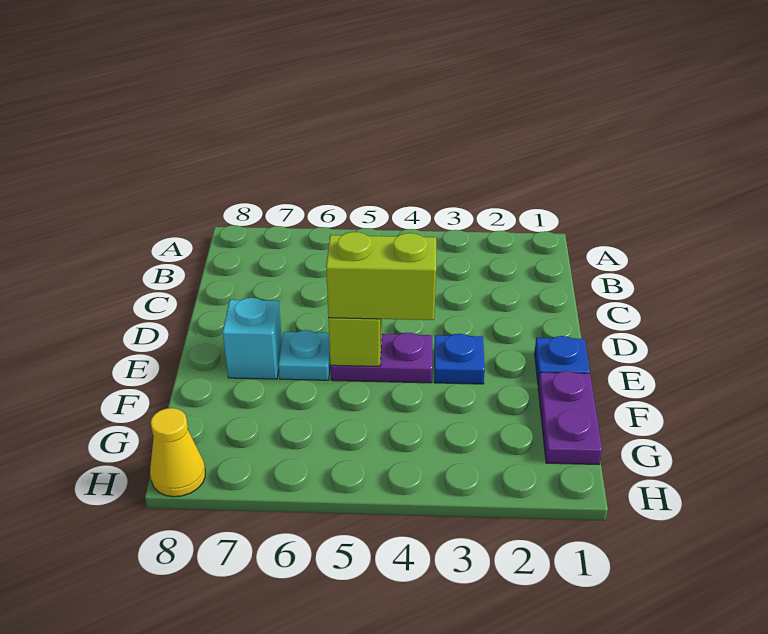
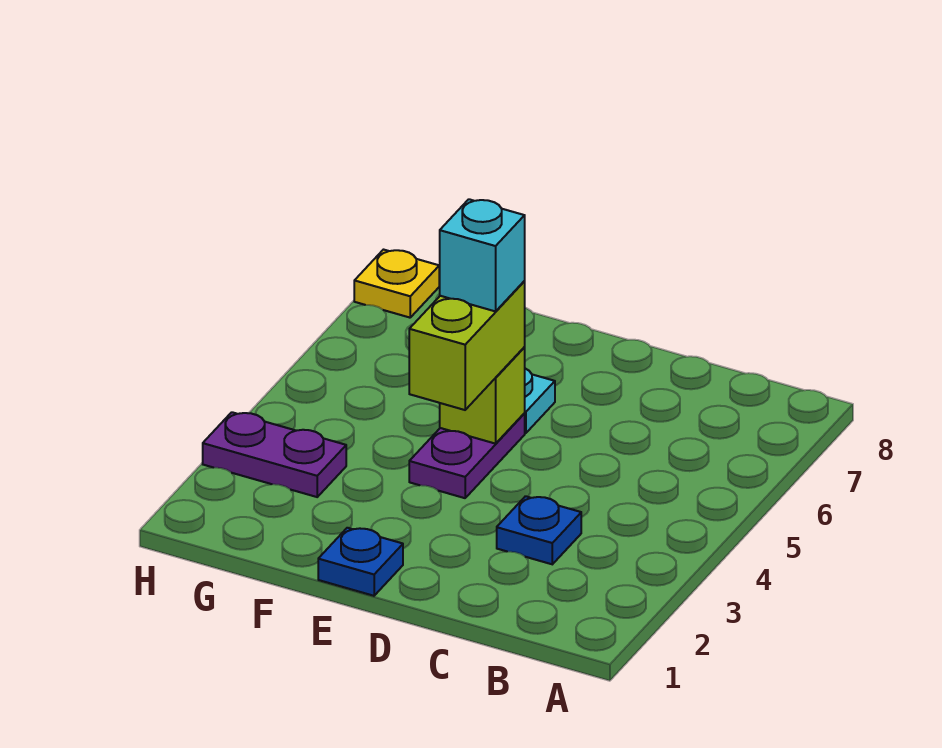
blue plate E3 level 1 -> blue plate C3 level 1
cyan brick E7 level 1 -> cyan brick E5 level 4
purple plate F1:G1 level 1 -> purple plate G3:H3 level 1
yellow cone H8 level 1 -> yellow plate H8 level 1

